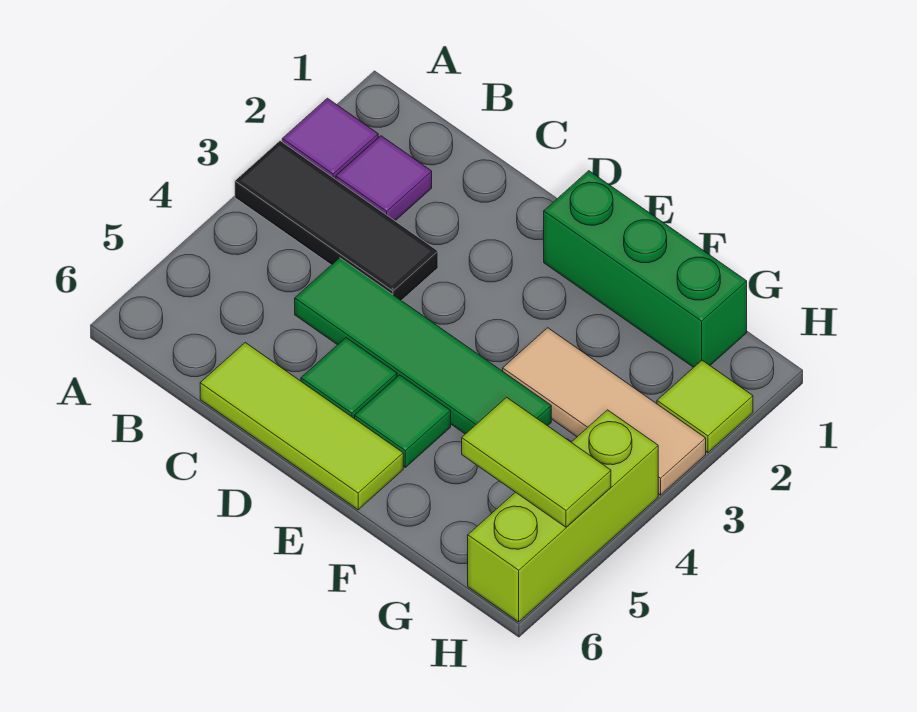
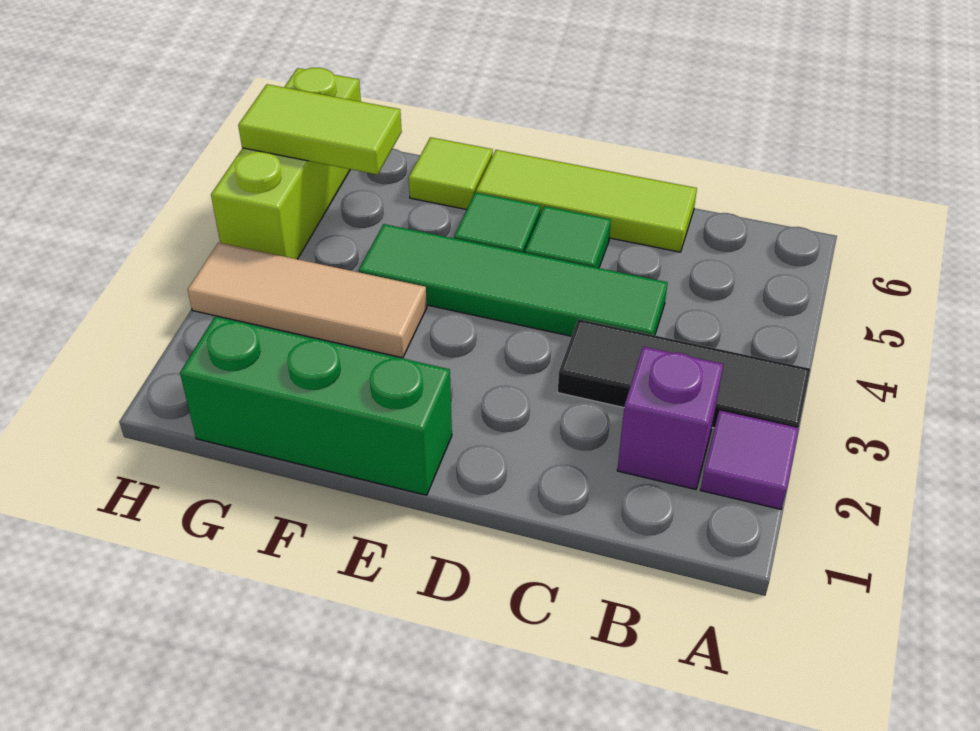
purple tile B2 level 1 -> purple brick B2 level 1
lime tile H2 level 1 -> lime tile F6 level 1

